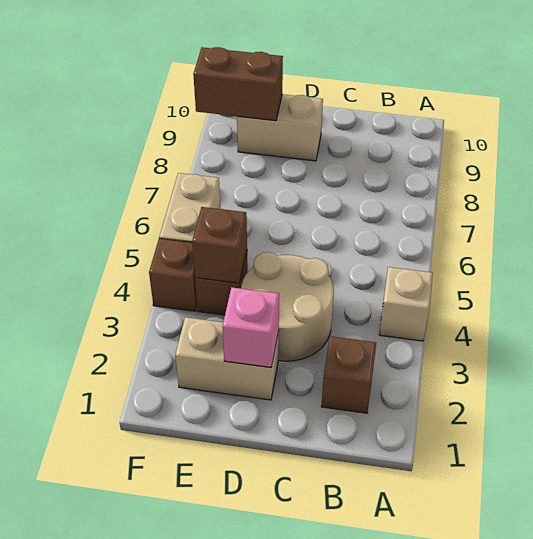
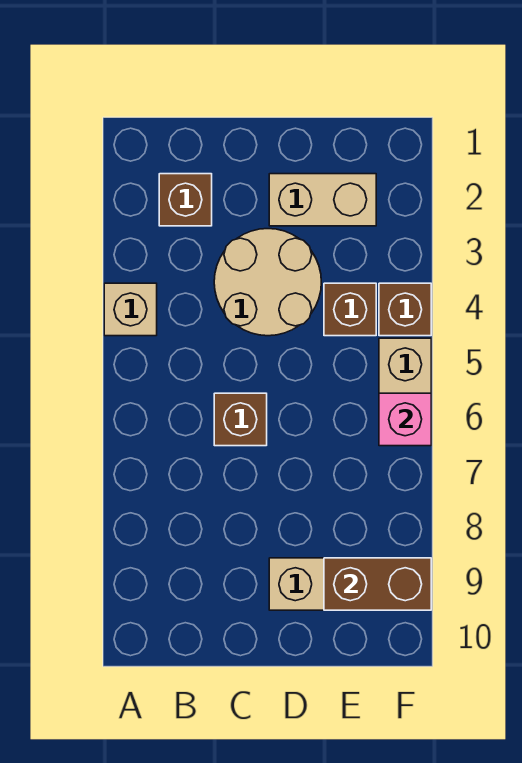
pink brick D2 level 2 -> pink brick F6 level 2
brown brick E4 level 2 -> brown brick C6 level 1

